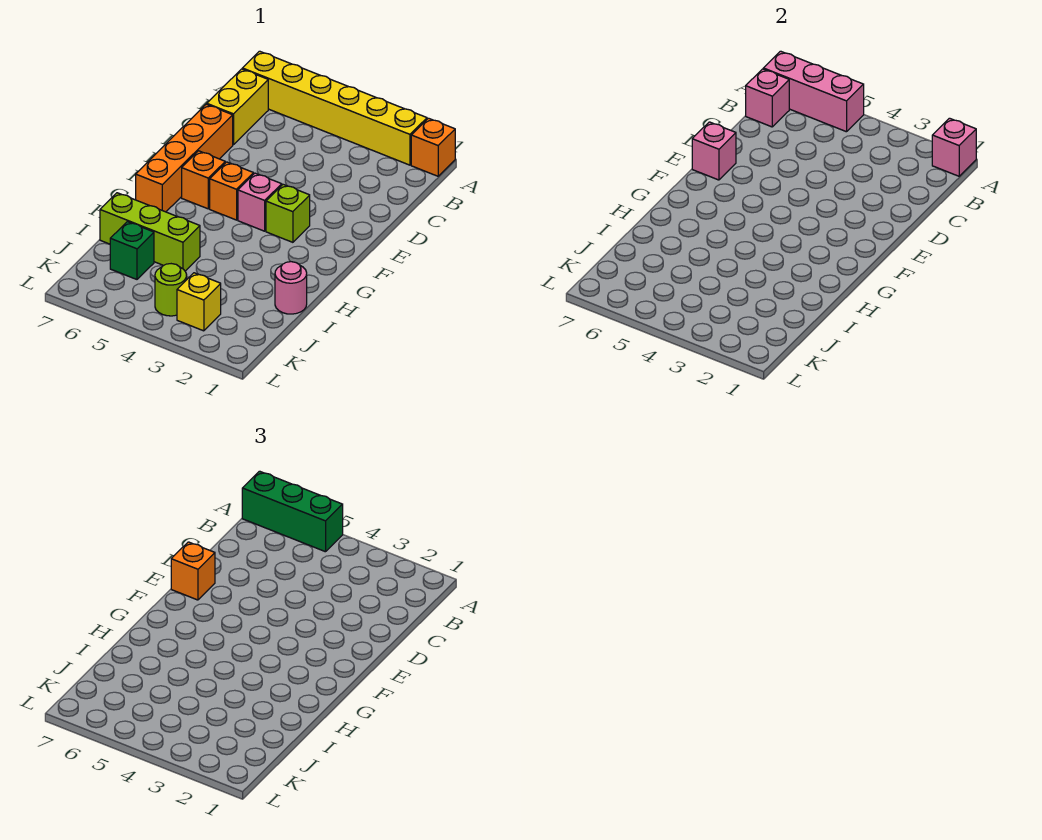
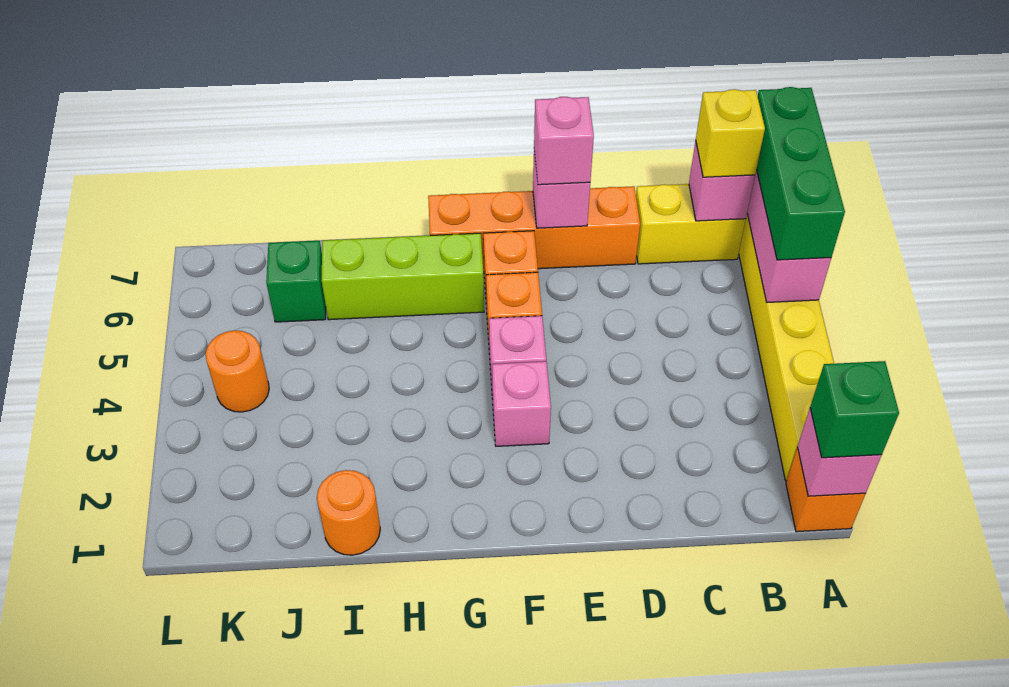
none -> green brick A1 level 3
orange brick E7 level 3 -> pink brick E7 level 3
lime brick F3 level 1 -> pink brick F3 level 1
pink round brick I1 level 1 -> orange round brick I1 level 1
lime brick I5:I7 level 1 -> lime brick G6:I6 level 1
yellow brick K3 level 1 -> yellow brick B7 level 3
lime round brick K4 level 1 -> orange round brick K4 level 1

